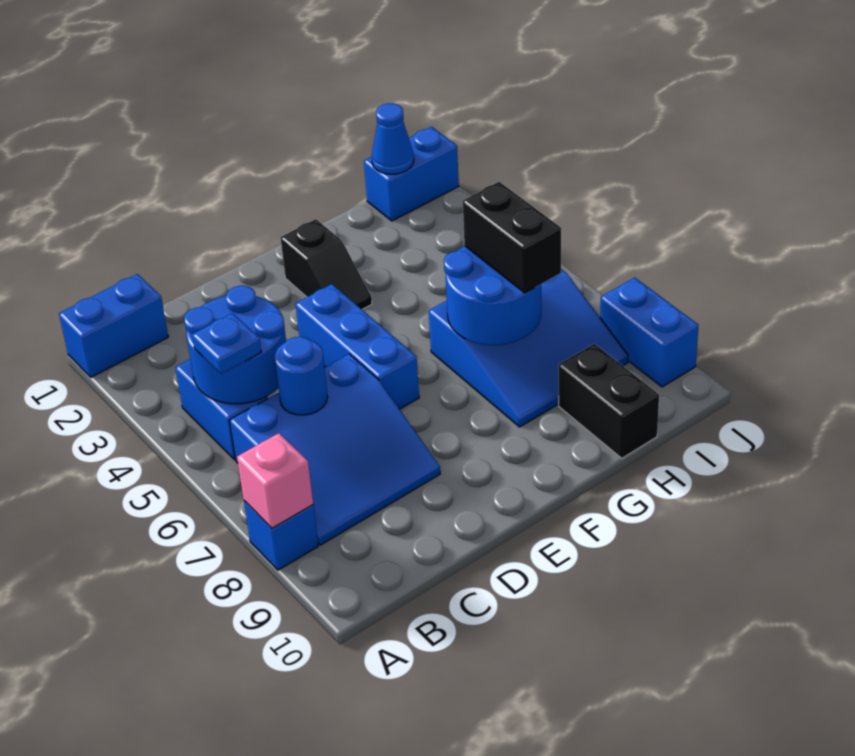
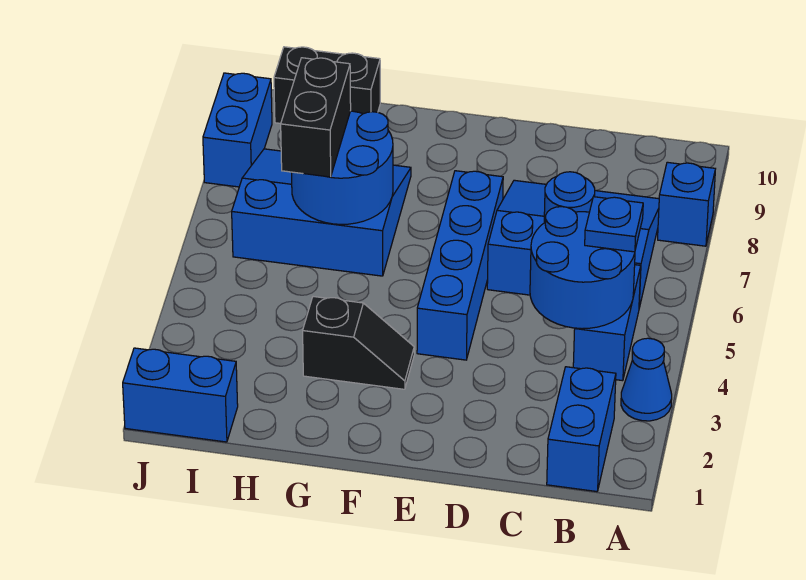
blue brick A1:B1 level 1 -> blue brick B1:B2 level 1
pink brick A8 level 2 -> none
blue brick E4:E6 level 1 -> blue brick E4:E7 level 1
black slope F2:F3 level 1 top 2 -> black slope F3:G3 level 1 top G
black brick H9:H10 level 1 -> black brick H10:I10 level 1
blue cone I1 level 2 -> blue cone A3 level 1

